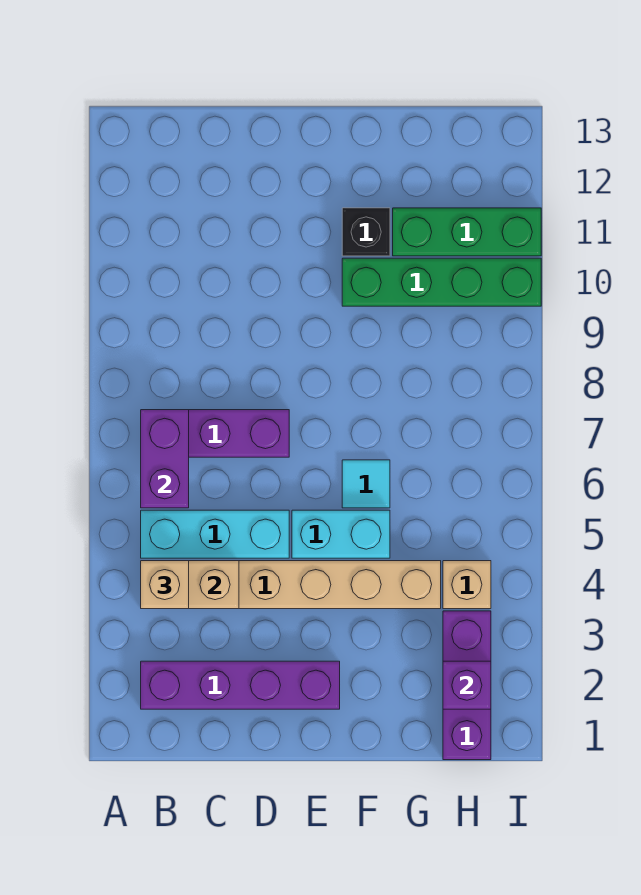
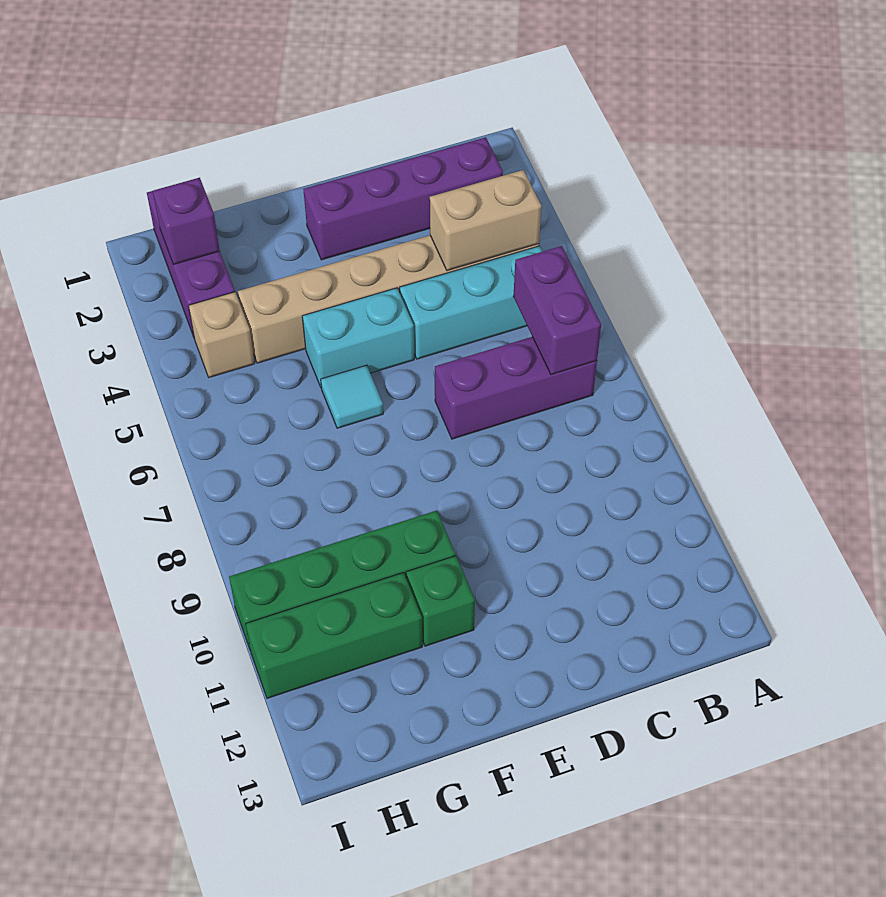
tan brick B4 level 3 -> none
black brick F11 level 1 -> green brick F11 level 1

